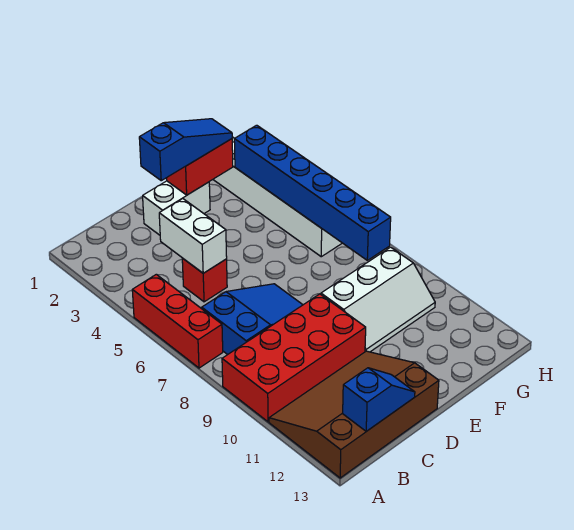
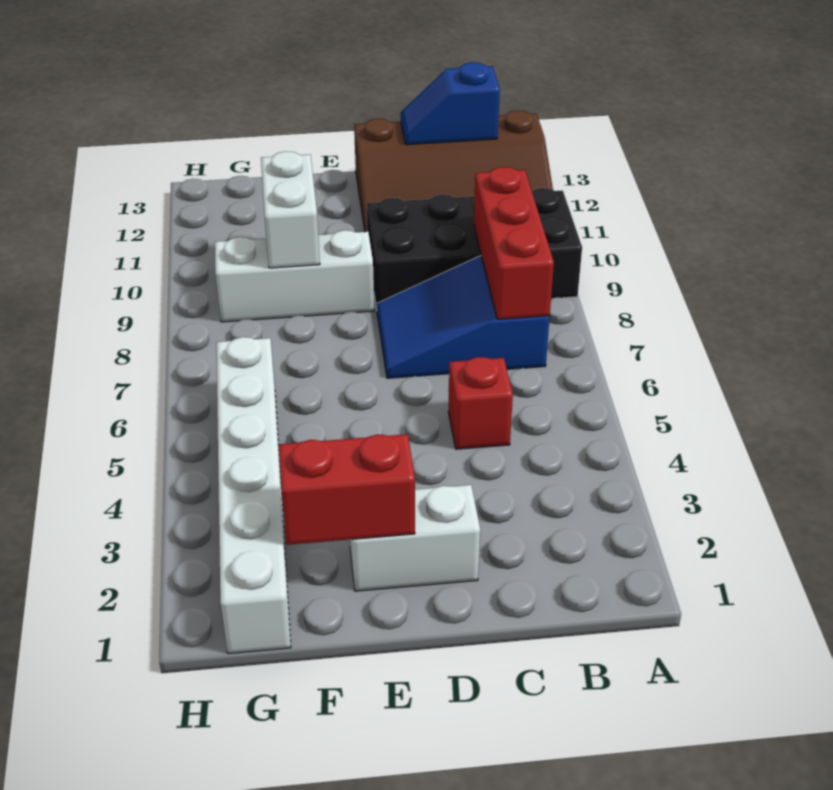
red brick A5:A7 level 1 -> red brick B7:B9 level 2
red brick A9:D10 level 1 -> black brick A9:D10 level 1
white brick C4:C5 level 2 -> white brick F9:F10 level 2
blue slope D2:F2 level 3 top D -> none
blue brick G3:G8 level 2 -> none

